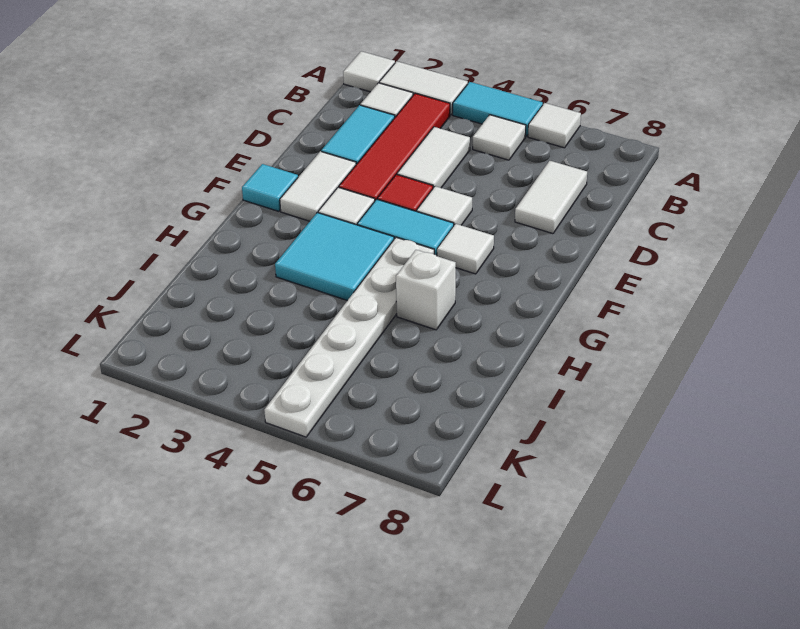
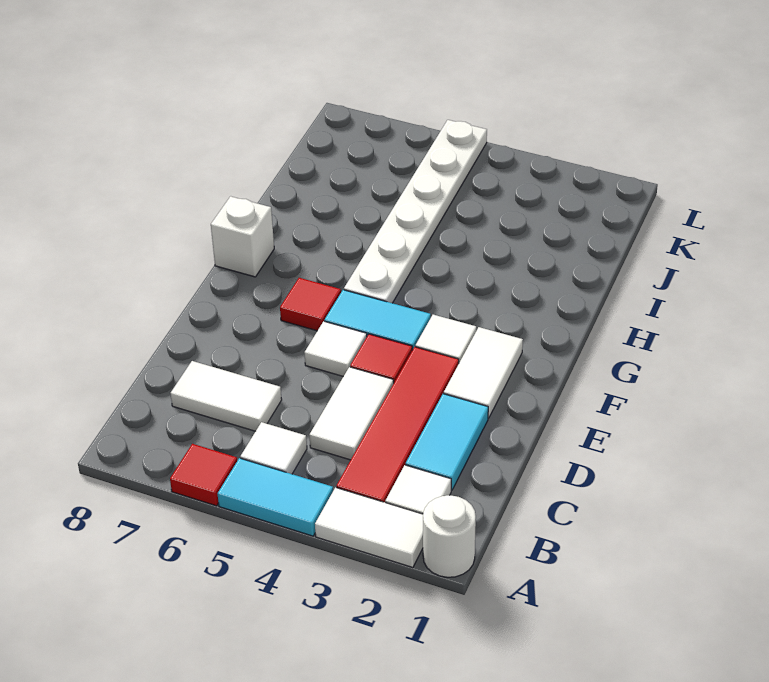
white tile A1 level 1 -> white round brick A1 level 1
white tile A6 level 1 -> red tile A6 level 1
white tile C7:D7 level 1 -> white tile C6:C7 level 1
cyan tile F1 level 1 -> none
white tile F6 level 1 -> red tile F6 level 1
cyan tile G3:H4 level 1 -> none
white brick H6 level 1 -> white brick G8 level 1

